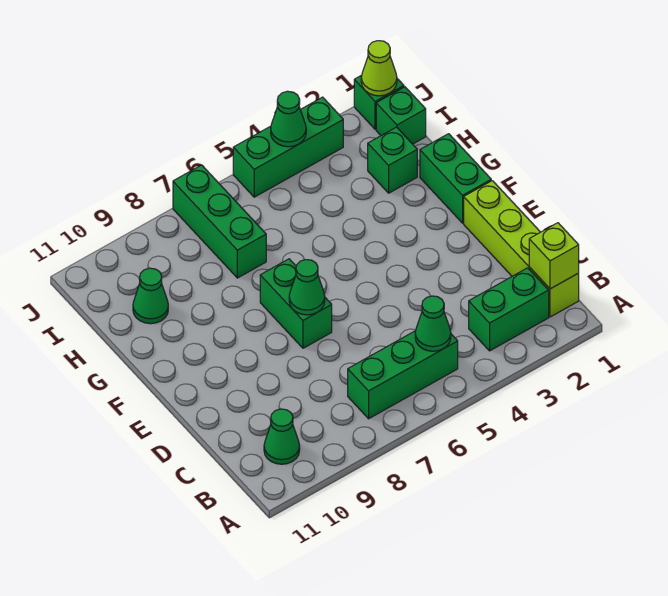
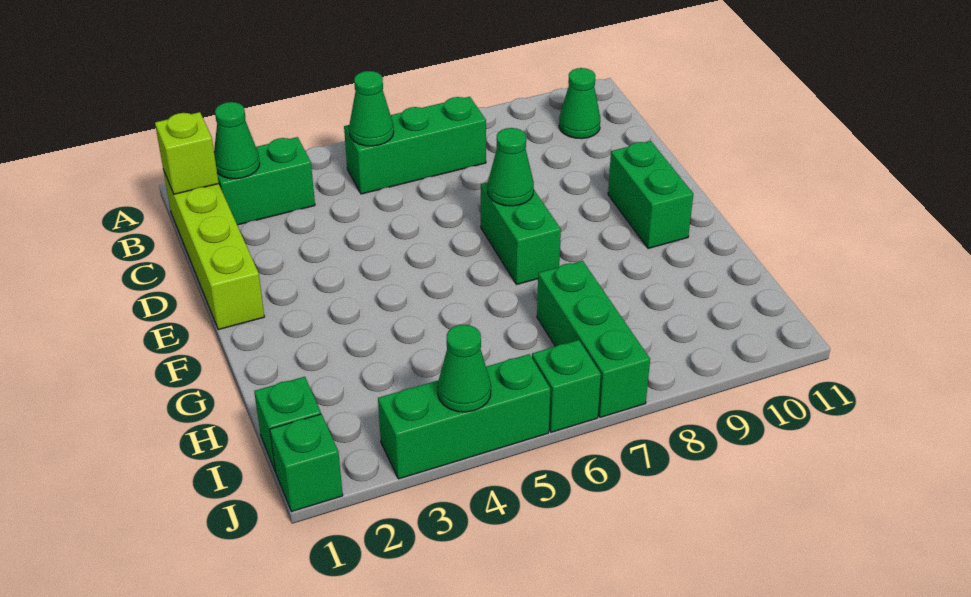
green brick F1:G1 level 1 -> green brick E10:F10 level 1
green brick H2 level 1 -> green brick J6 level 1
green cone H10 level 1 -> green cone B2 level 2
lime cone J1 level 2 -> none

